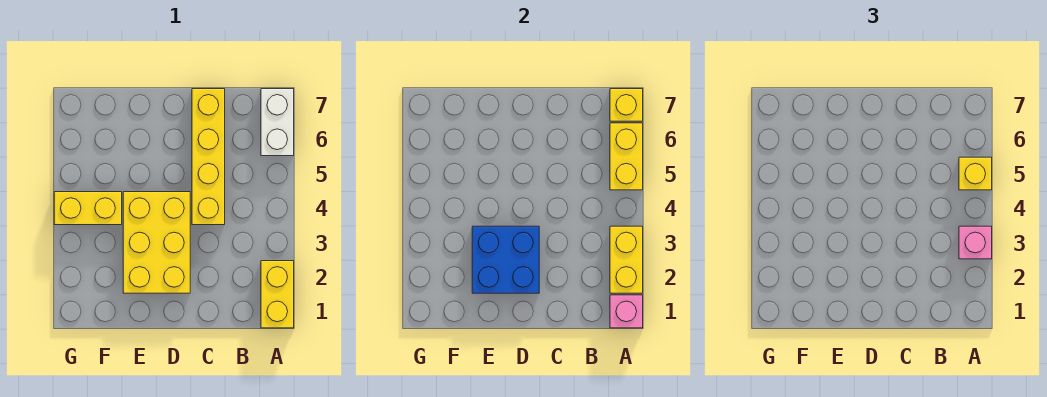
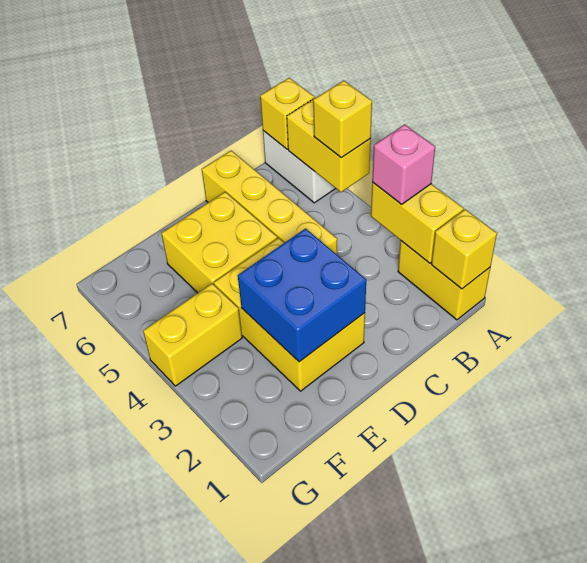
pink brick A1 level 2 -> yellow brick A1 level 2
none -> yellow brick D5:E6 level 1

